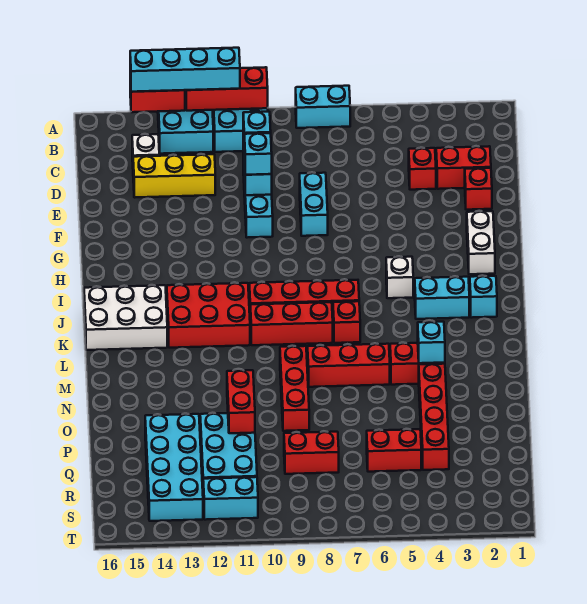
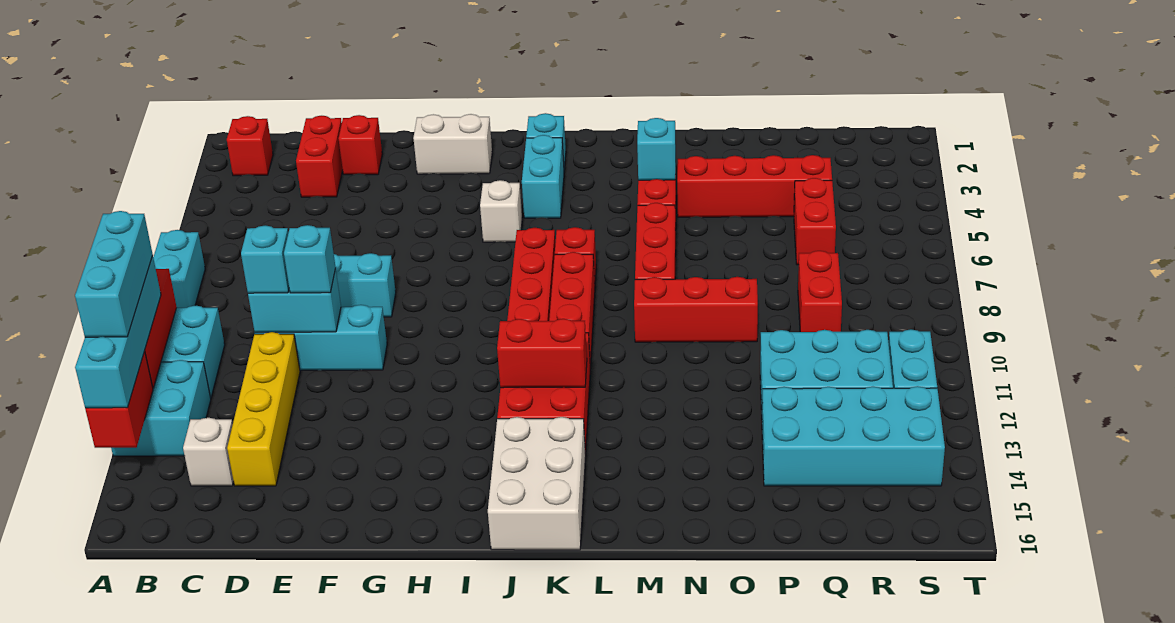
none -> cyan brick A11:A13 level 4
red brick D4 level 1 -> red brick B2 level 1
yellow brick D12:D14 level 1 -> yellow brick D11:D14 level 1
red brick O11:P11 level 2 -> red brick J12:K12 level 2

